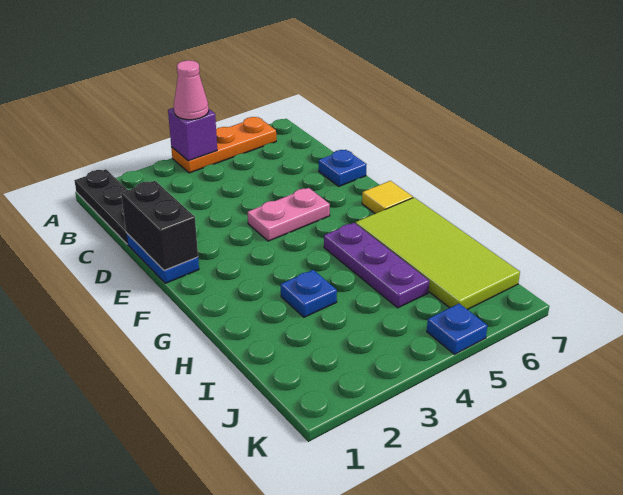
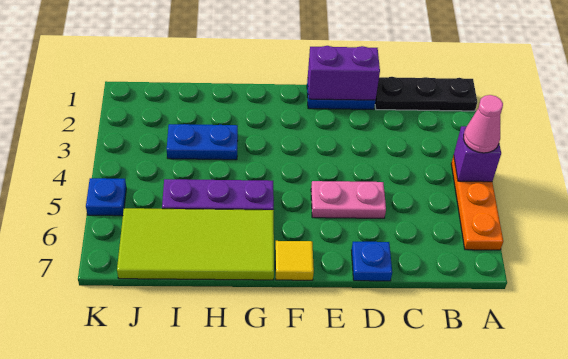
black brick D1:E1 level 2 -> purple brick D1:E1 level 2
pink plate E4:E5 level 1 -> pink plate D5:E5 level 1
blue plate H3 level 1 -> blue plate H3:I3 level 1

